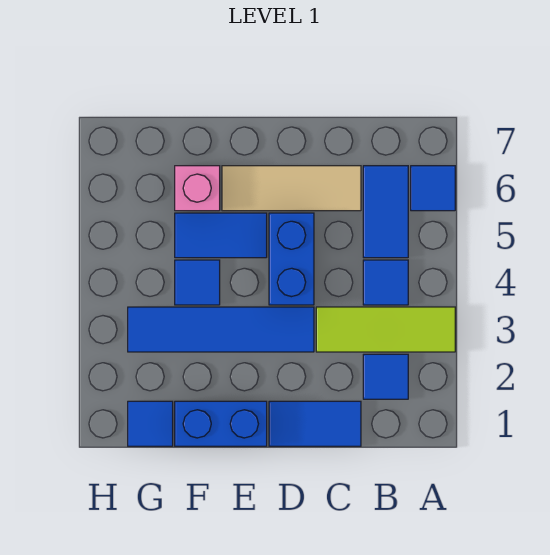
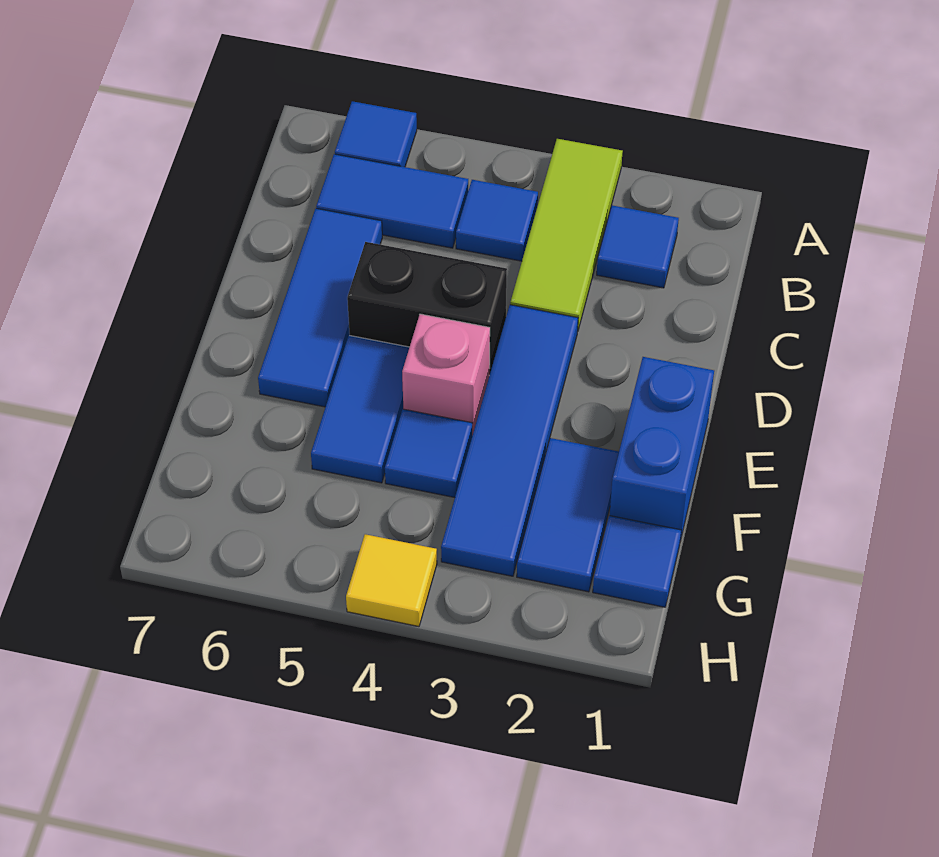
blue tile C1:D1 level 1 -> blue tile F2:G2 level 1
tan tile C6:E6 level 1 -> blue tile C6:E6 level 1
blue brick D4:D5 level 1 -> black brick D4:D5 level 1
pink brick F6 level 1 -> pink brick E4 level 1
none -> yellow tile H4 level 1

